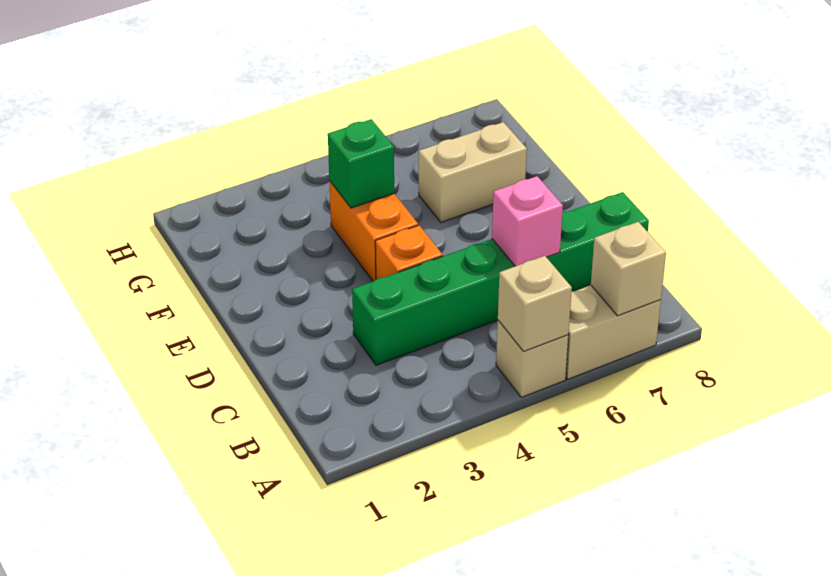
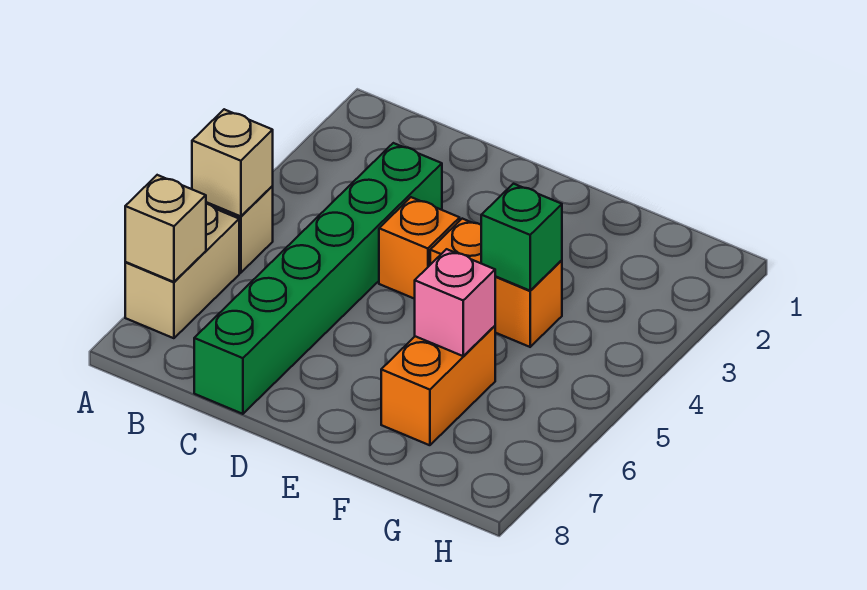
pink brick C6 level 2 -> pink brick F6 level 2
tan brick F6:F7 level 1 -> orange brick F6:F7 level 1

